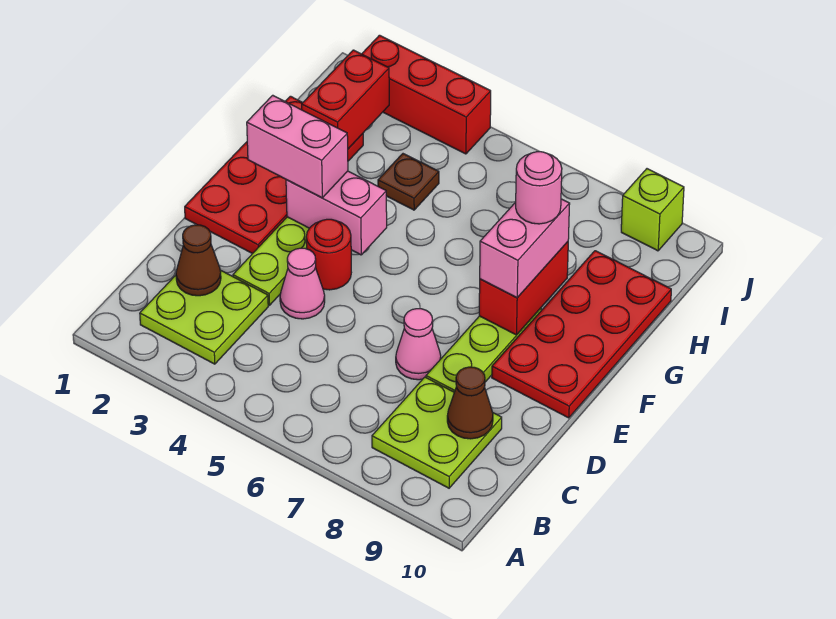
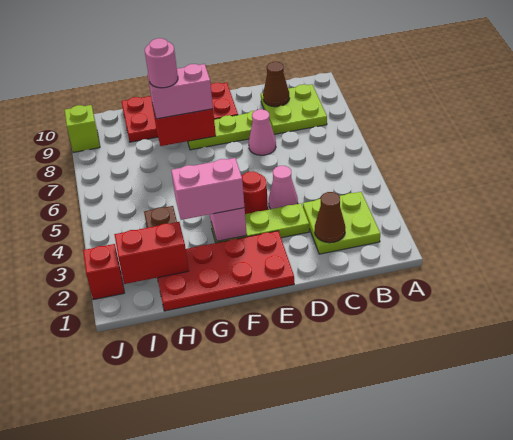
pink brick F2:F3 level 3 -> pink brick F3:G3 level 3
red brick J2:J4 level 1 -> red brick J2 level 1

